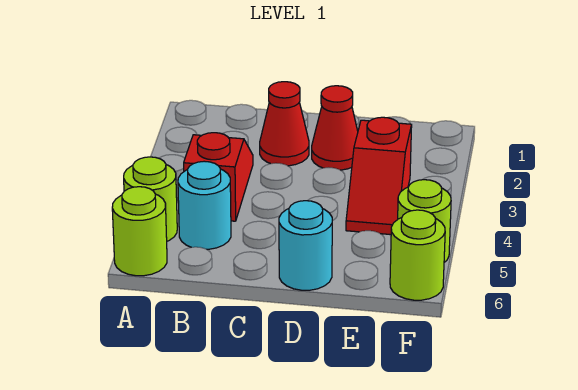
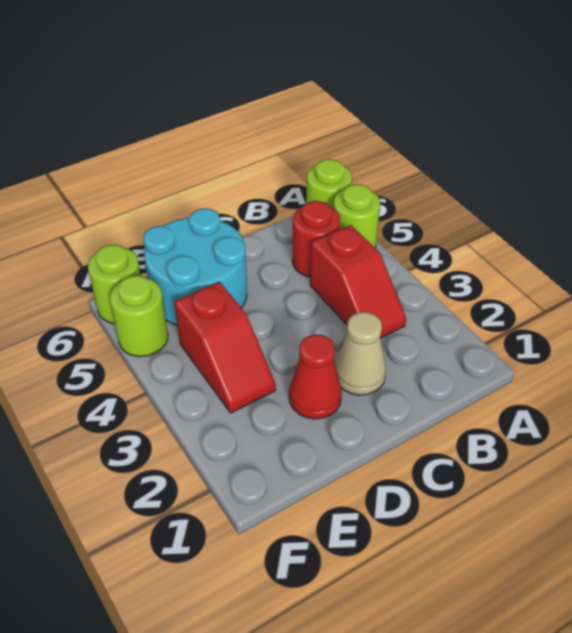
cyan round brick B5 level 1 -> red round brick B5 level 1
red cone C2 level 1 -> tan cone C2 level 1
cyan round brick D6 level 1 -> cyan round brick D5:E6 level 1
red slope E3:E4 level 1 top 3 -> red slope E3:E4 level 1 top 4

